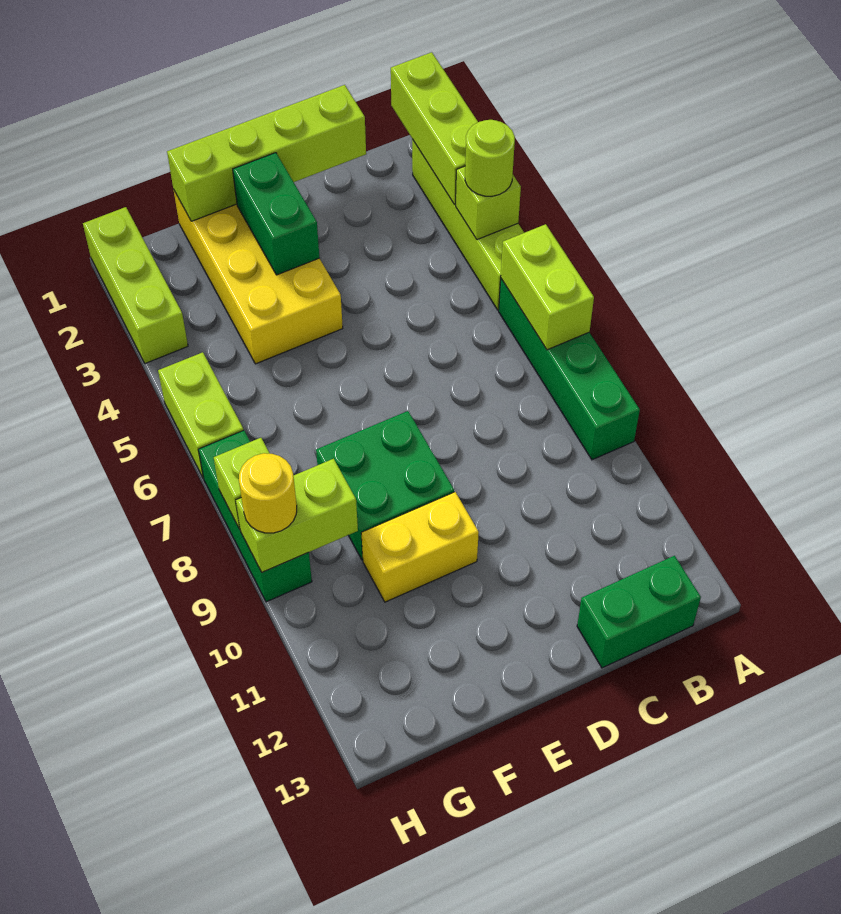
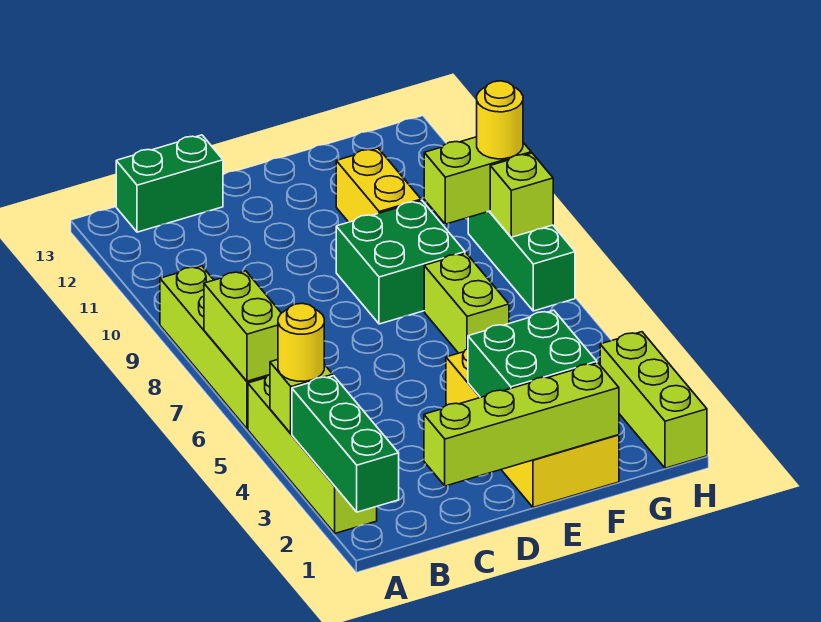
lime brick A1:A3 level 2 -> green brick A1:A3 level 2
lime round brick A4 level 3 -> yellow round brick A4 level 3
green brick A6:A9 level 1 -> lime brick A6:A9 level 1
green brick E2:E3 level 2 -> green brick E2:F3 level 2
yellow brick E10:F10 level 1 -> yellow brick F10:F11 level 1
lime brick H5:H6 level 1 -> lime brick F6:F7 level 1

